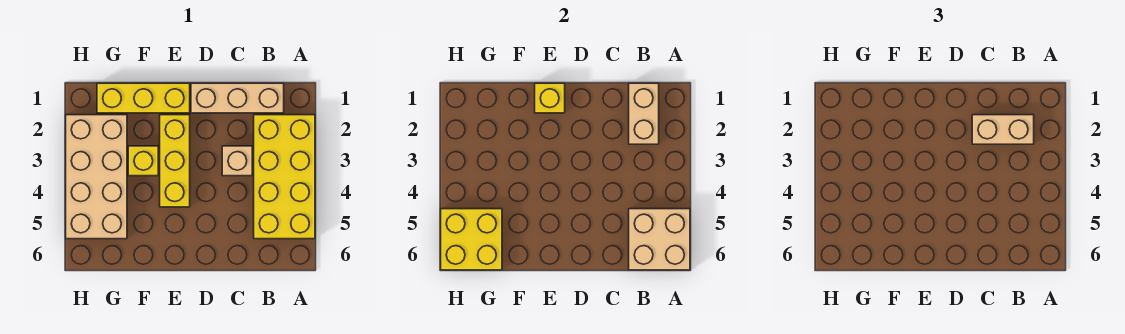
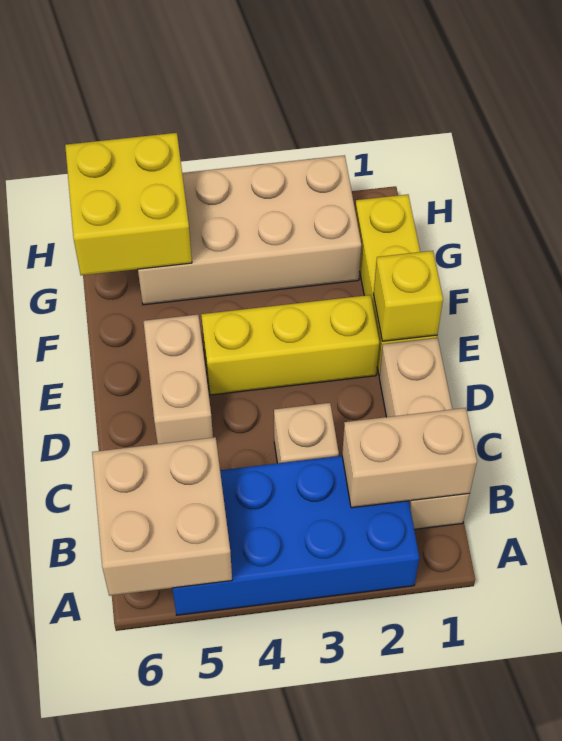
yellow brick A2:B5 level 1 -> blue brick A2:B5 level 1
tan brick B2:C2 level 3 -> tan brick D5:E5 level 1
yellow brick F3 level 1 -> none

